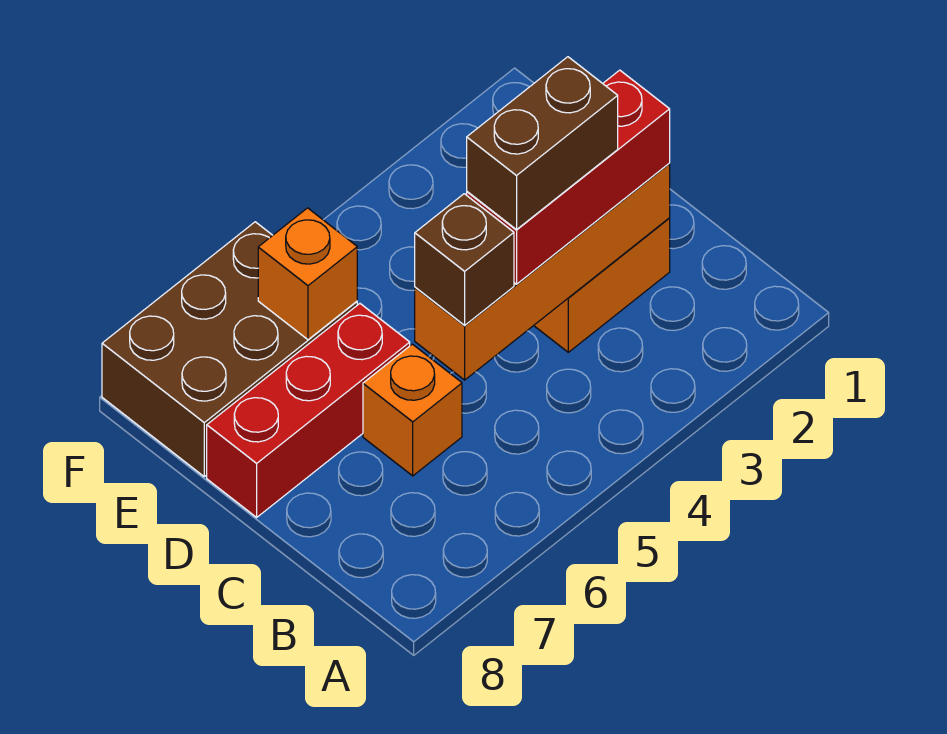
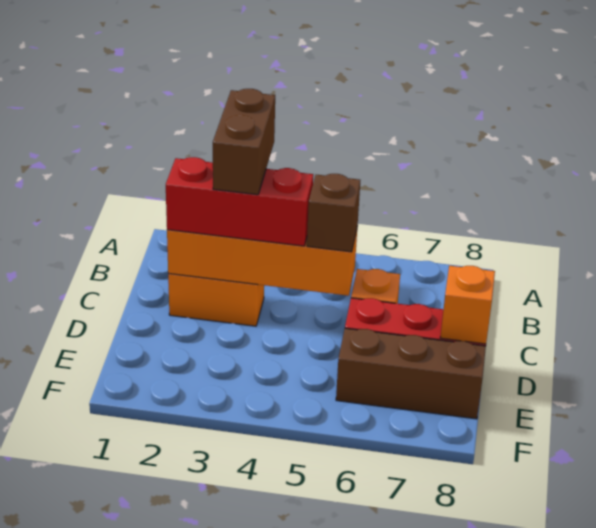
brown brick C3:C4 level 4 -> brown brick B3:C3 level 4
brown brick E6:F8 level 1 -> brown brick E6:E8 level 1
orange brick E6 level 2 -> orange brick D8 level 2

